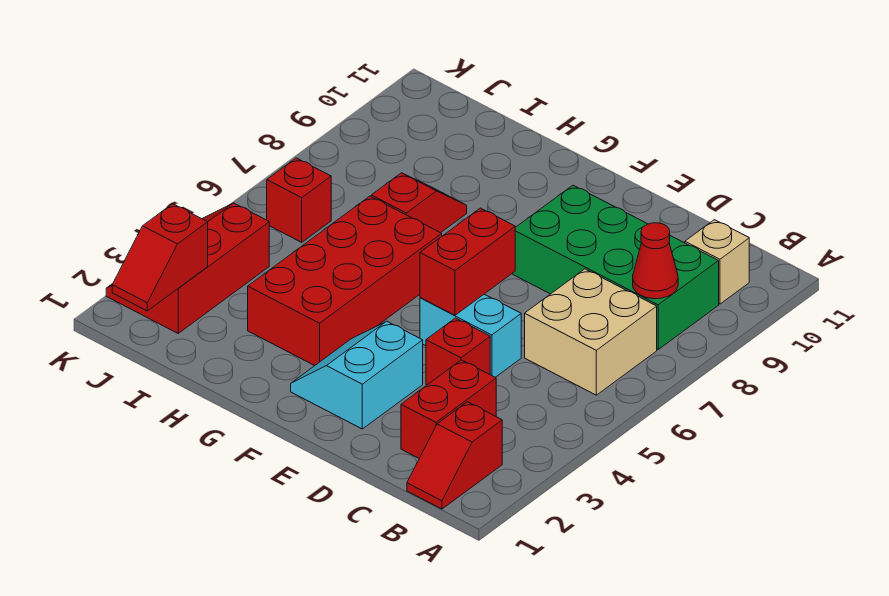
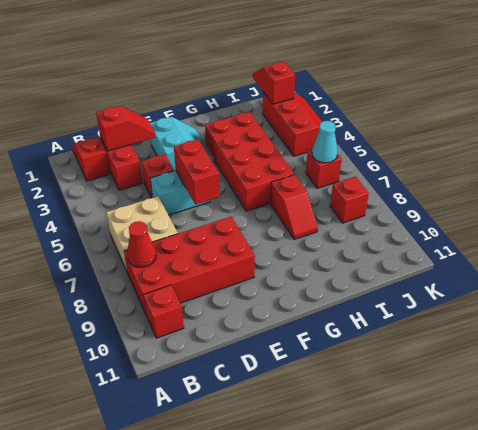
green brick B8:E9 level 1 -> red brick B8:E9 level 1
tan brick B10 level 1 -> red brick B10 level 1
none -> red slope C2:D2 level 2 top C
none -> cyan cone J6 level 2
none -> red brick J8 level 1

